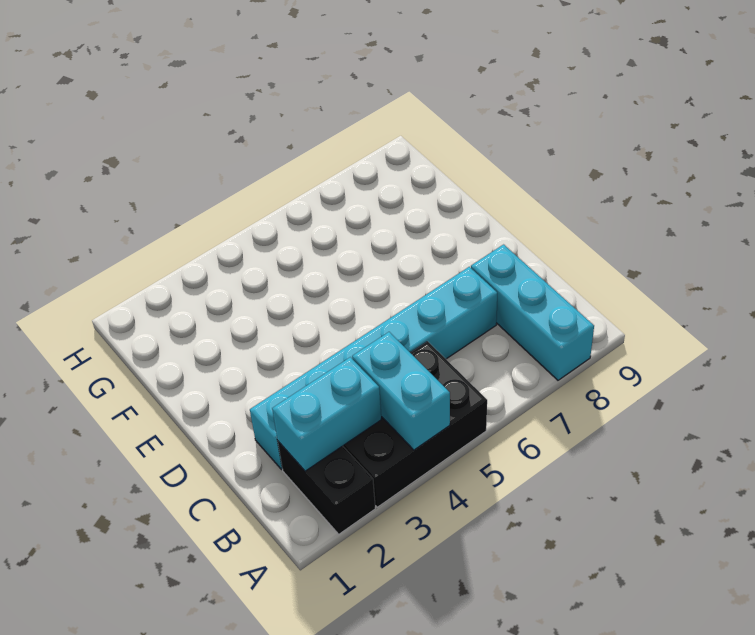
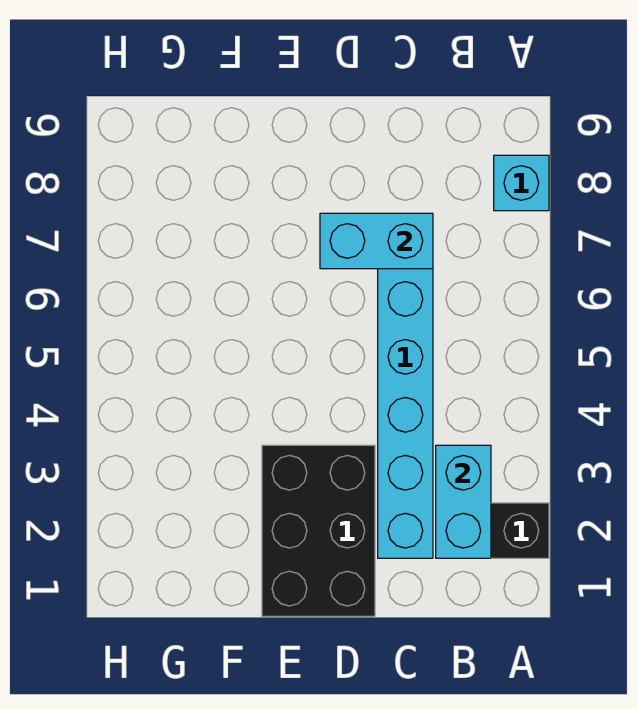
black brick A3:B5 level 1 -> black brick D1:E3 level 1
cyan brick A4:B4 level 2 -> cyan brick C7:D7 level 2
cyan brick A8:C8 level 1 -> cyan brick A8 level 1

